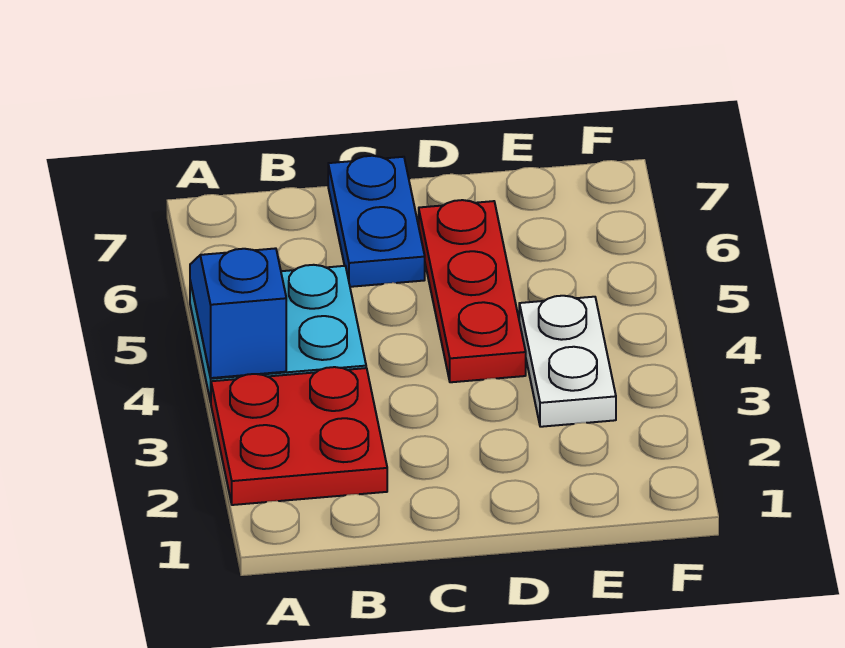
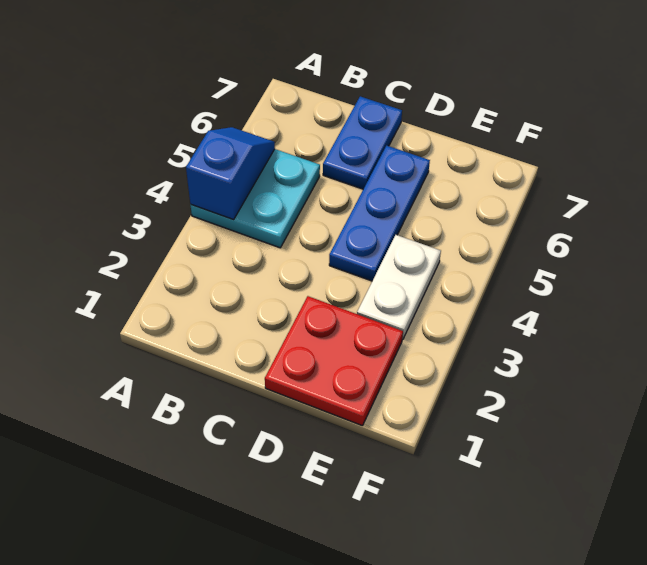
red plate A2:B3 level 1 -> red plate D1:E2 level 1
red plate D4:D6 level 1 -> blue plate D4:D6 level 1

